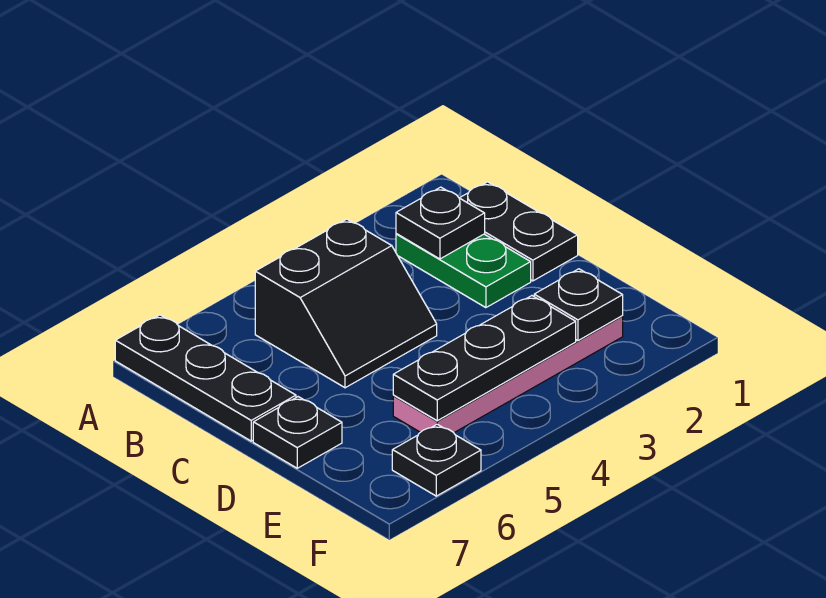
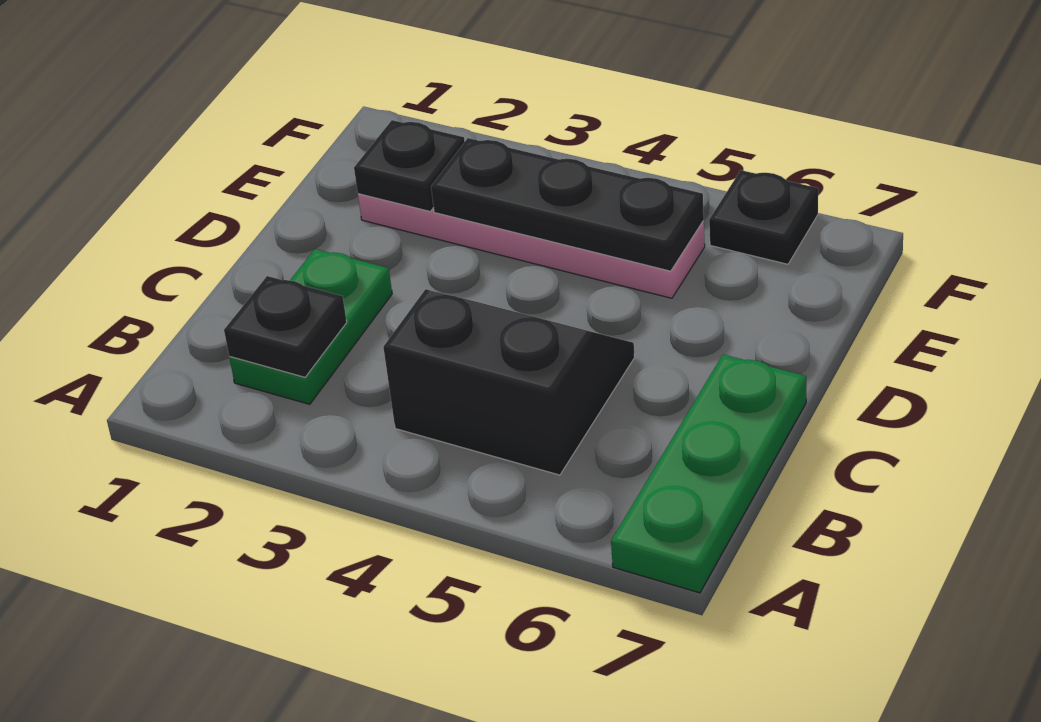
black plate A7:C7 level 1 -> green plate A7:C7 level 1
black plate B1:C1 level 1 -> none
black plate D7 level 1 -> none

